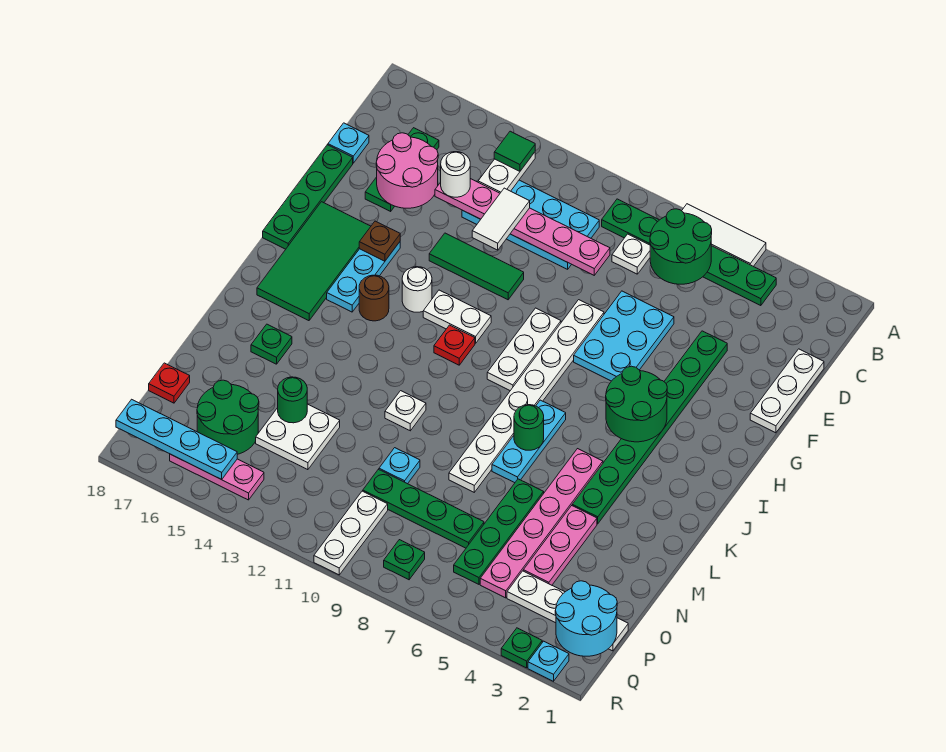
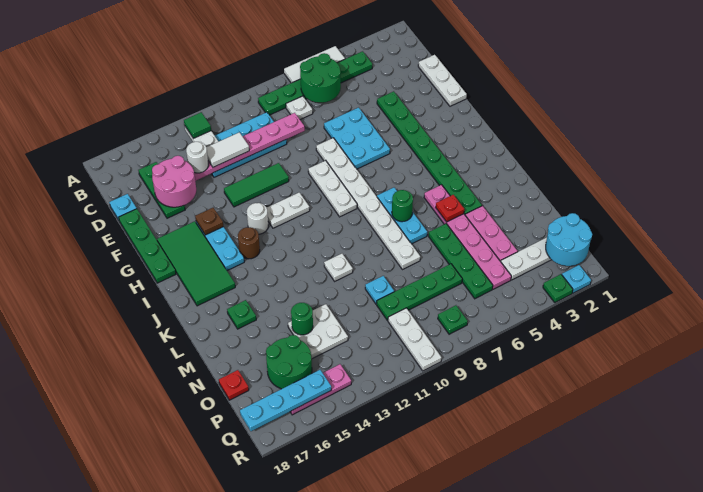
white tile D12:E12 level 3 -> white tile D12:D13 level 3
green round brick H4:I5 level 2 -> none
red plate I11 level 1 -> red plate L5 level 2

